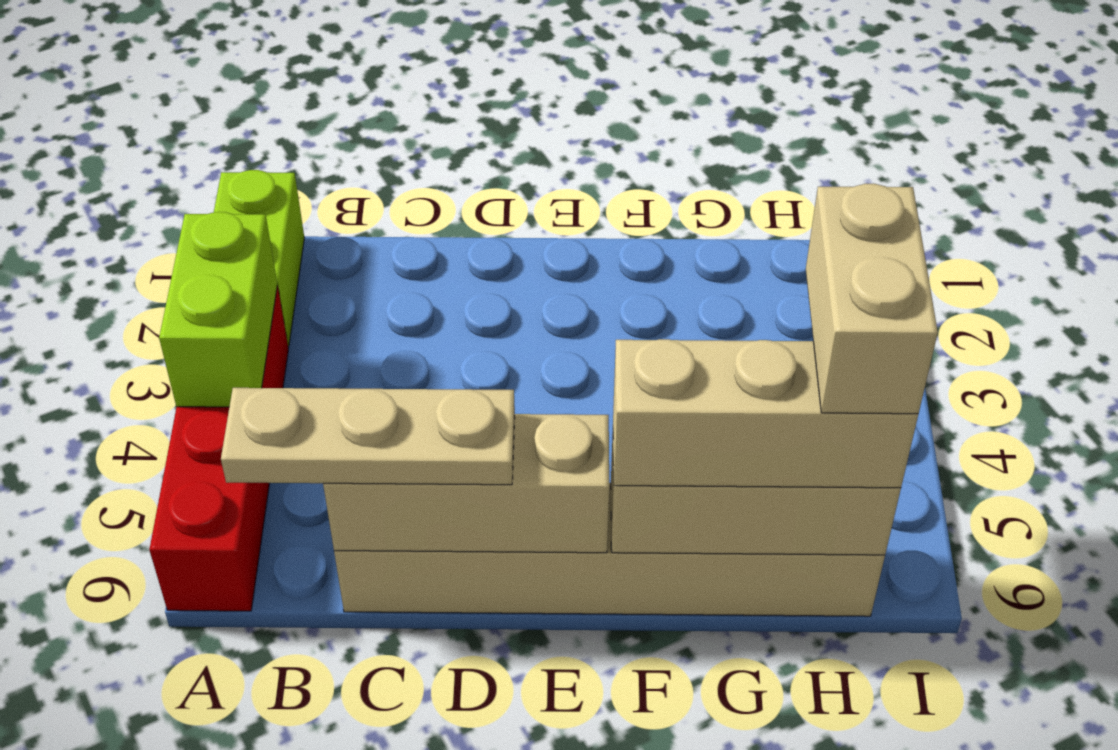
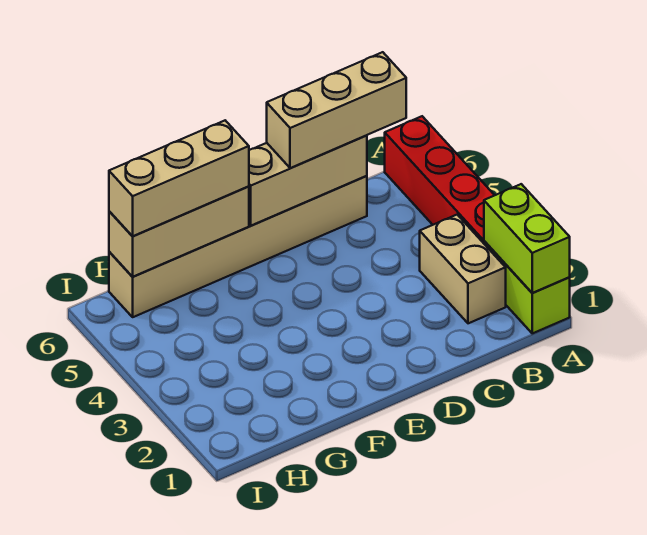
lime brick A3:A4 level 2 -> lime brick A1:A2 level 2
tan plate B6:D6 level 3 -> tan brick B6:D6 level 3
tan brick H5:H6 level 4 -> tan brick B2:B3 level 1

